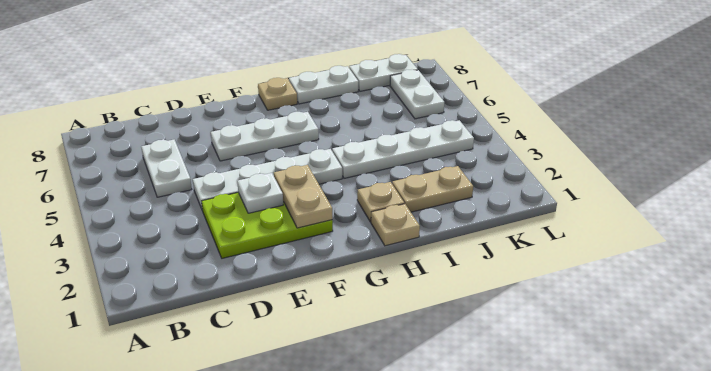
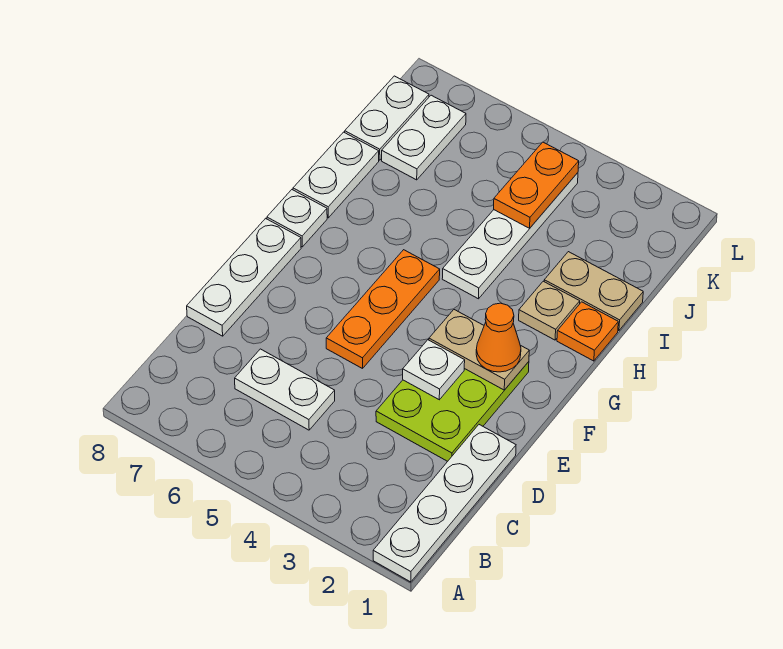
white plate D4:G4 level 1 -> white plate A1:D1 level 1
none -> orange plate E5:G5 level 1
white plate E6:G6 level 1 -> white plate D8:F8 level 1
none -> orange cone F2 level 3
tan plate G8 level 1 -> white plate G8 level 1
tan plate H1 level 1 -> orange plate H1 level 1
tan plate I2:J2 level 1 -> tan plate I1:I2 level 1
none -> orange plate J4:K4 level 2
white plate K6:K7 level 1 -> white plate J7:K7 level 1

